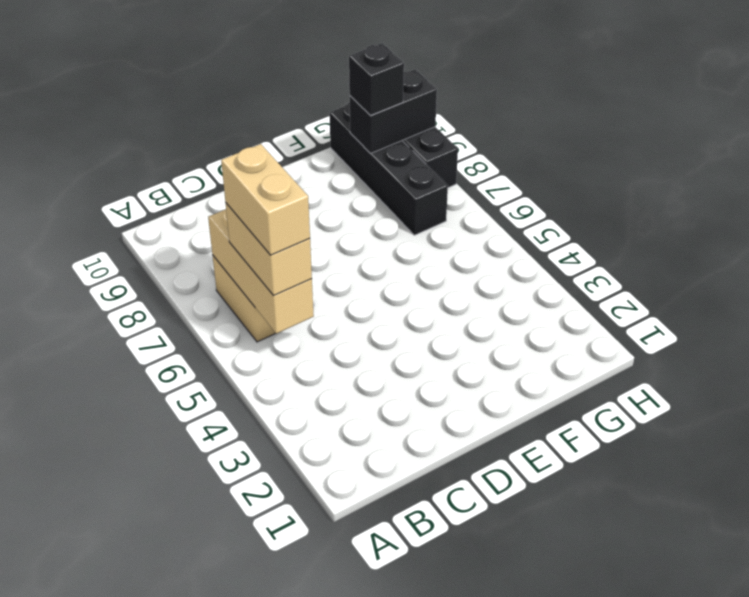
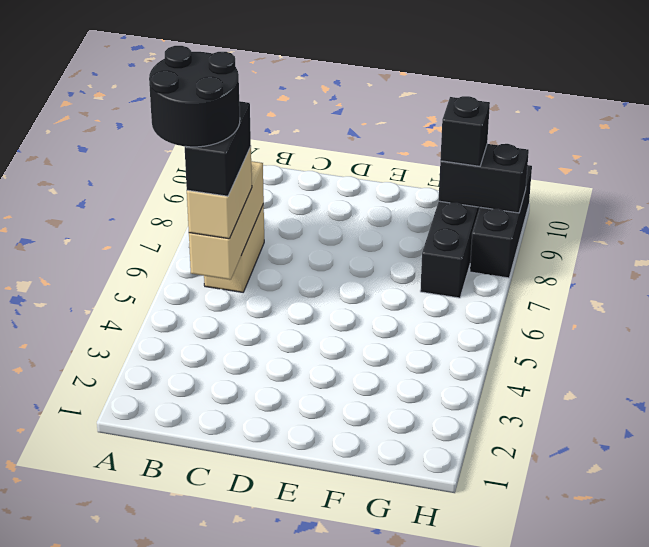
none -> black round brick A5:B6 level 5
tan brick B5:B6 level 4 -> black brick B5:B6 level 4

